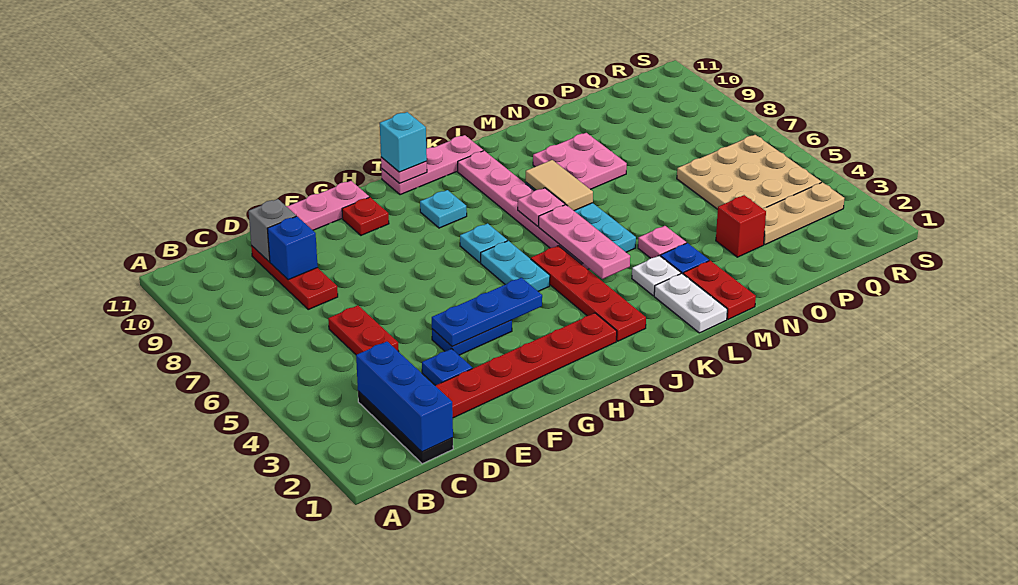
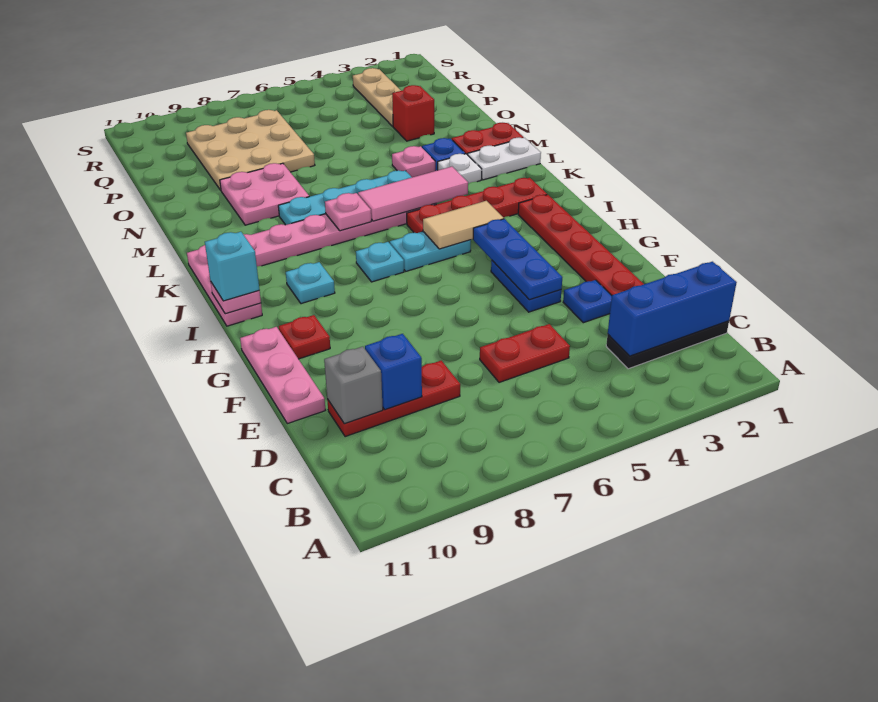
pink plate K4:K6 level 2 -> pink tile K4:K6 level 2
tan tile L7:L8 level 2 -> tan tile I4:I5 level 2
tan plate P4:R6 level 1 -> tan plate O7:Q9 level 1

